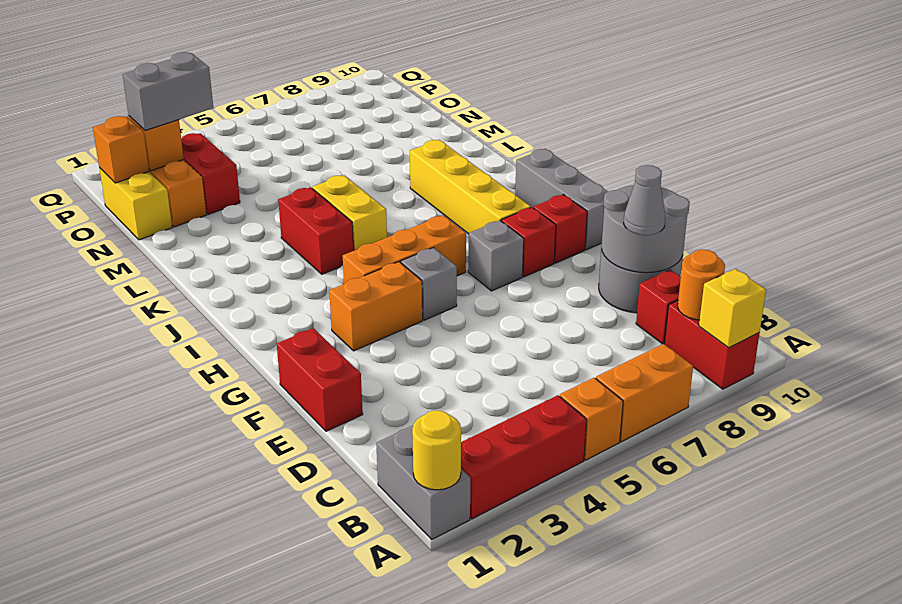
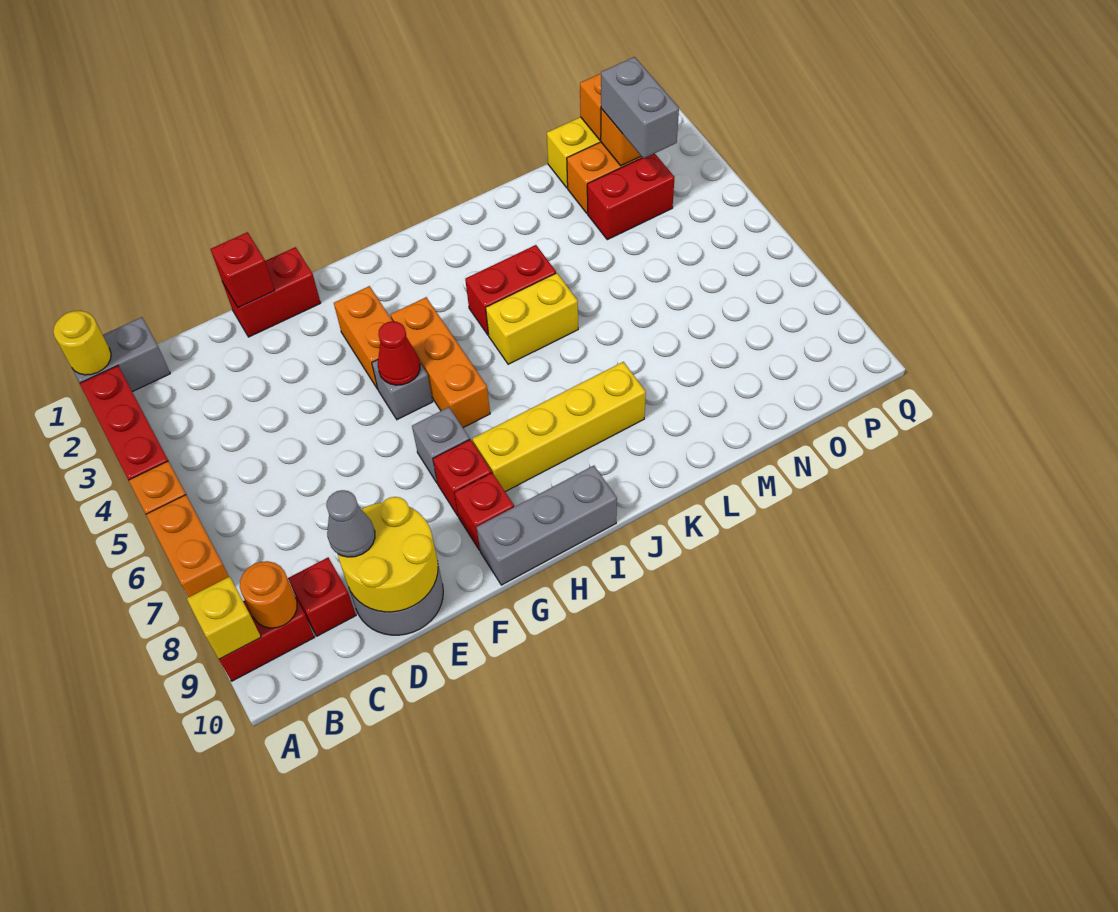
grey round brick D9:E10 level 2 -> yellow round brick D9:E10 level 2
none -> red brick E1 level 2
none -> red cone G5 level 2

